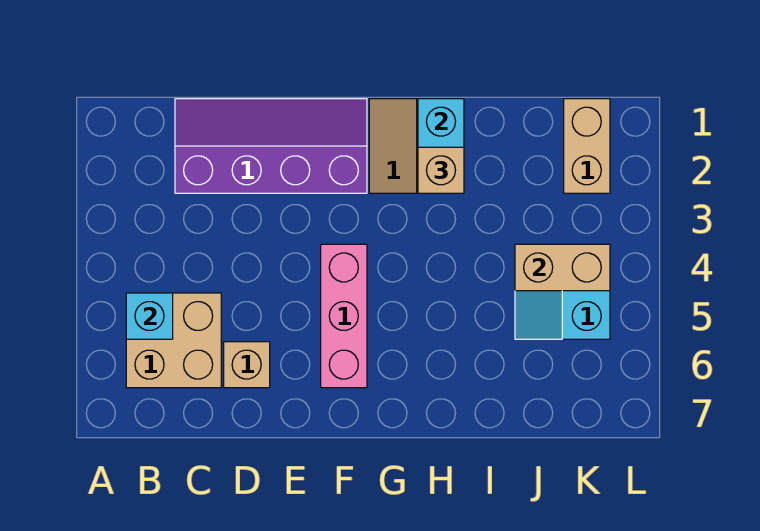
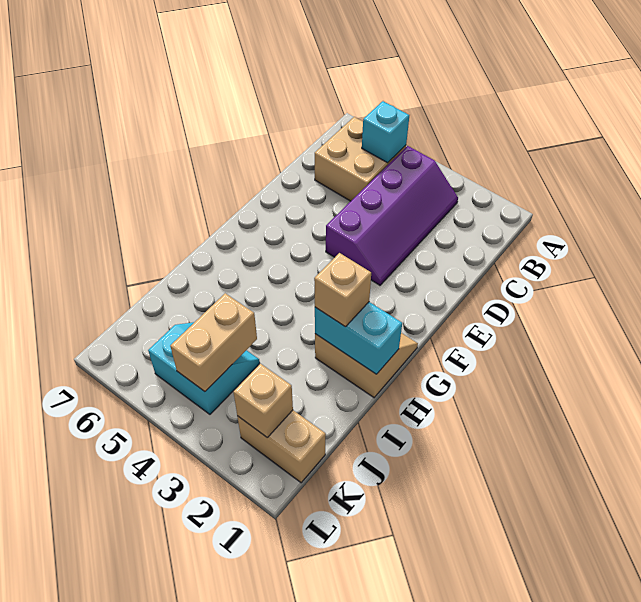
purple slope C1:F2 level 1 top 2 -> purple slope B3:E4 level 1 top 4
tan brick D6 level 1 -> tan brick K2 level 2
pink brick F4:F6 level 1 -> none

